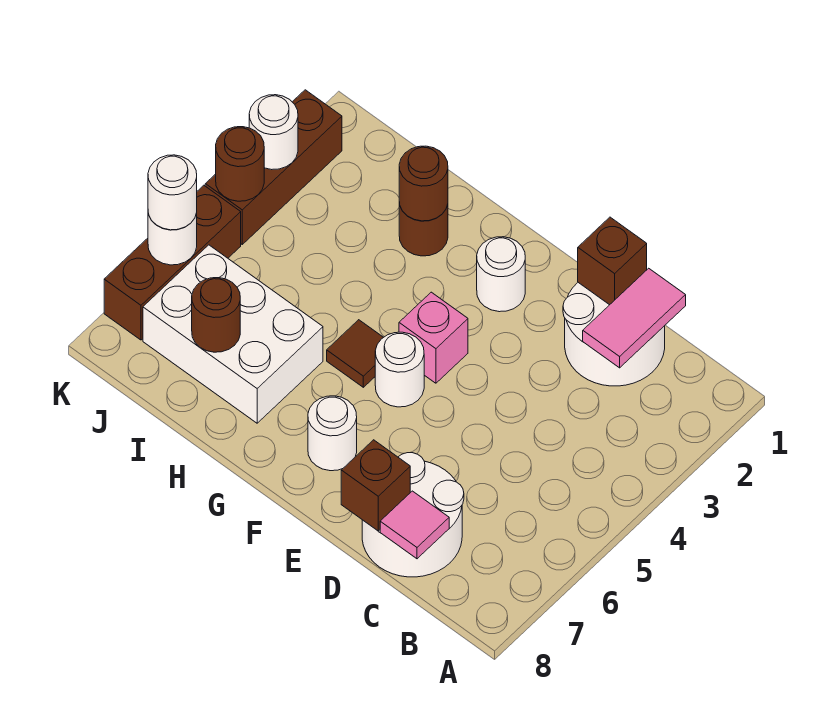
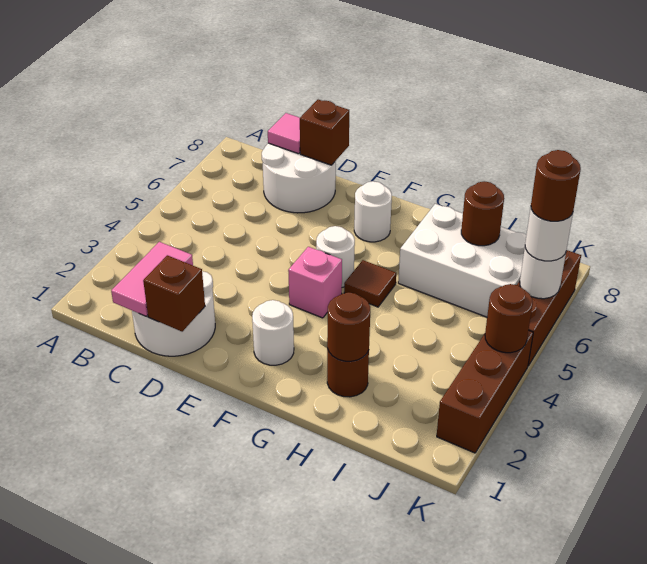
white round brick K3 level 2 -> none
none -> brown round brick K6 level 4

